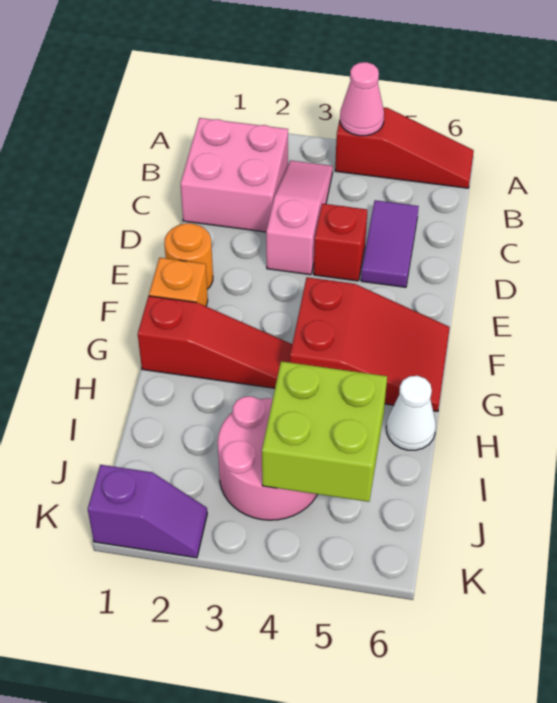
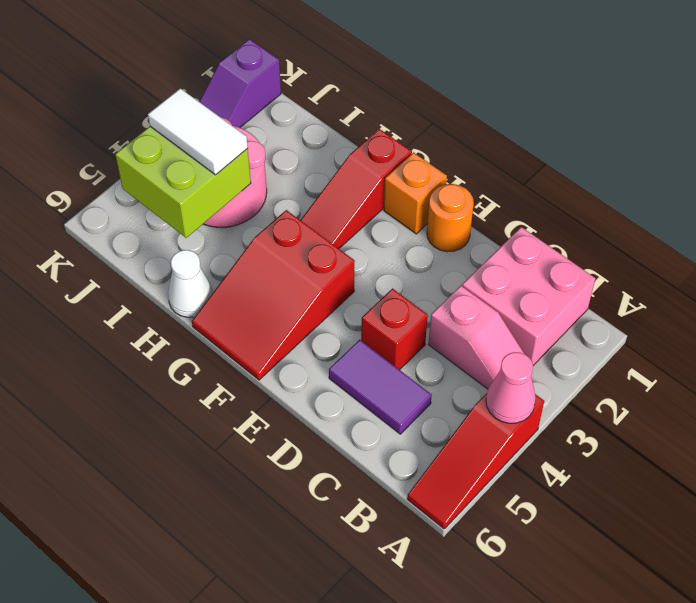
pink slope B3:D3 level 1 top D -> pink slope B3:C3 level 1 top C
none -> white tile I4:J4 level 3

